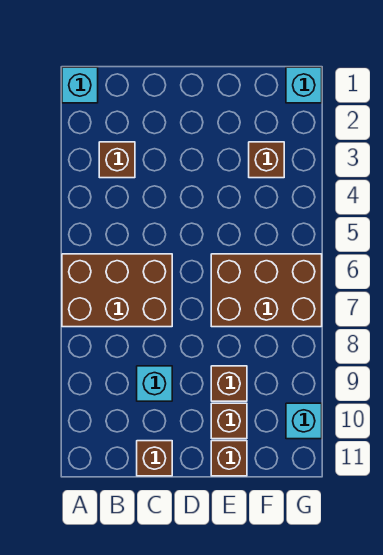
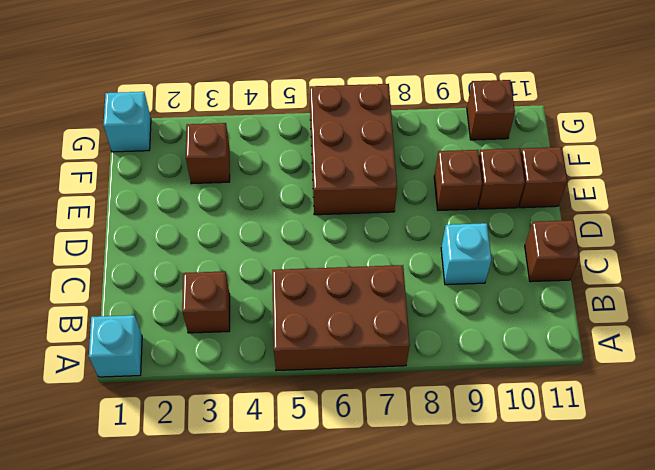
brown brick A6:C7 level 1 -> brown brick A5:B7 level 1
cyan brick G10 level 1 -> brown brick G10 level 1

